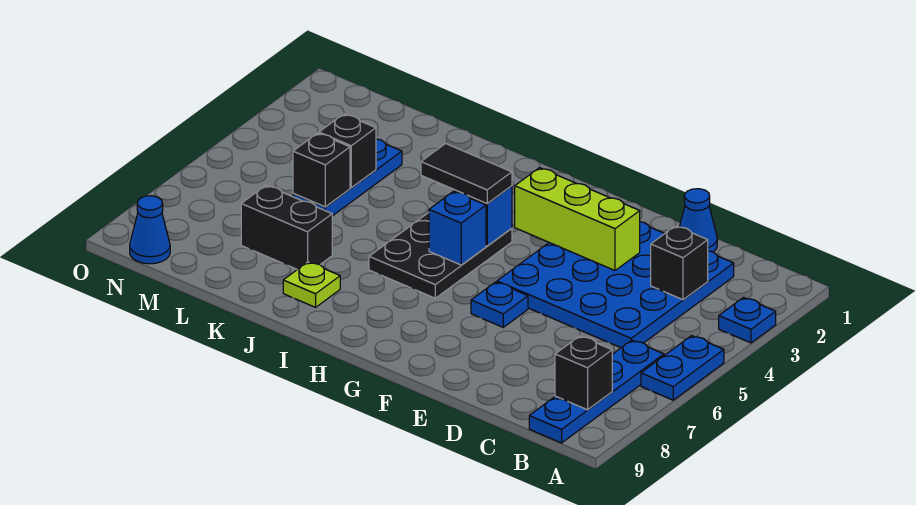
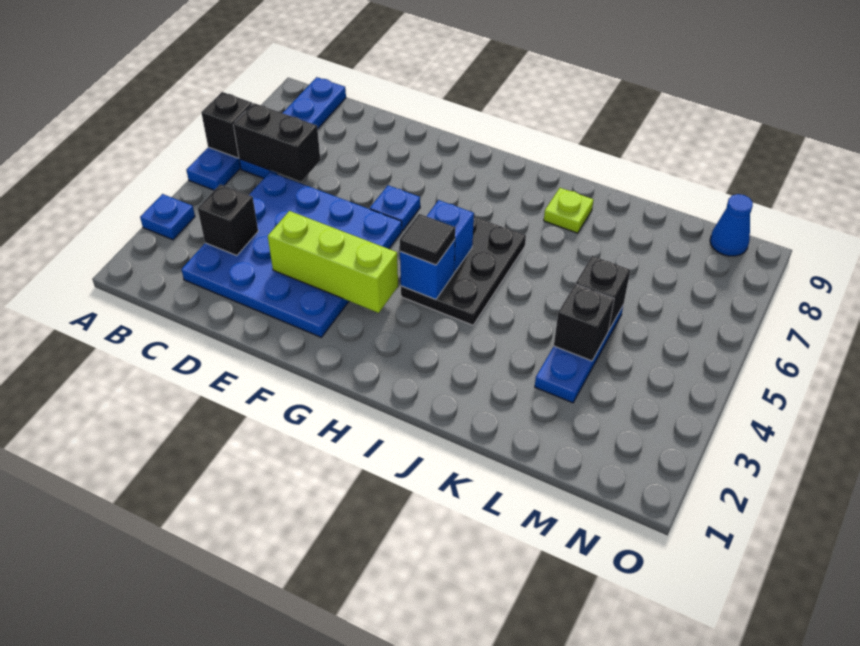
black brick B8 level 2 -> black brick A6 level 2
blue cone D1 level 1 -> none
black tile H4:I4 level 3 -> black tile H4 level 3
black brick K7:L7 level 1 -> black brick B6:C6 level 2

